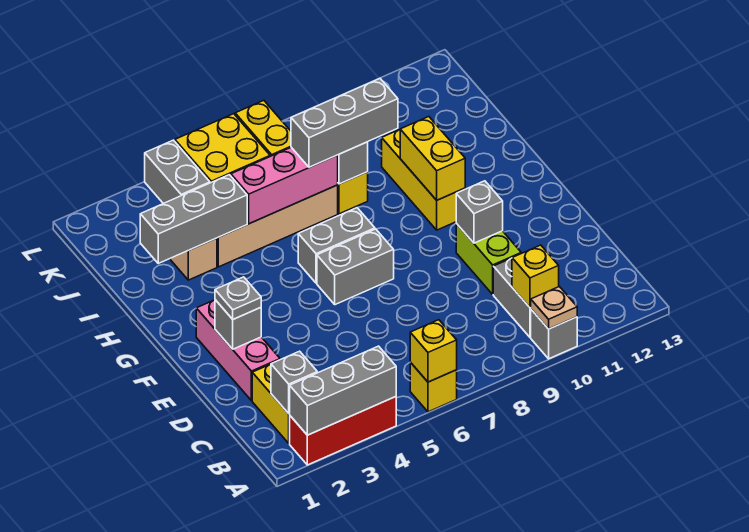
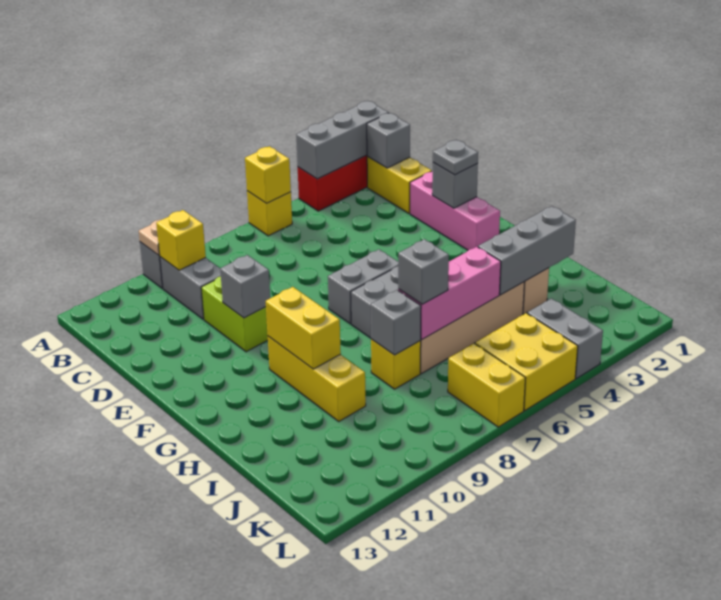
grey brick I7:I9 level 3 -> grey brick I7 level 3

